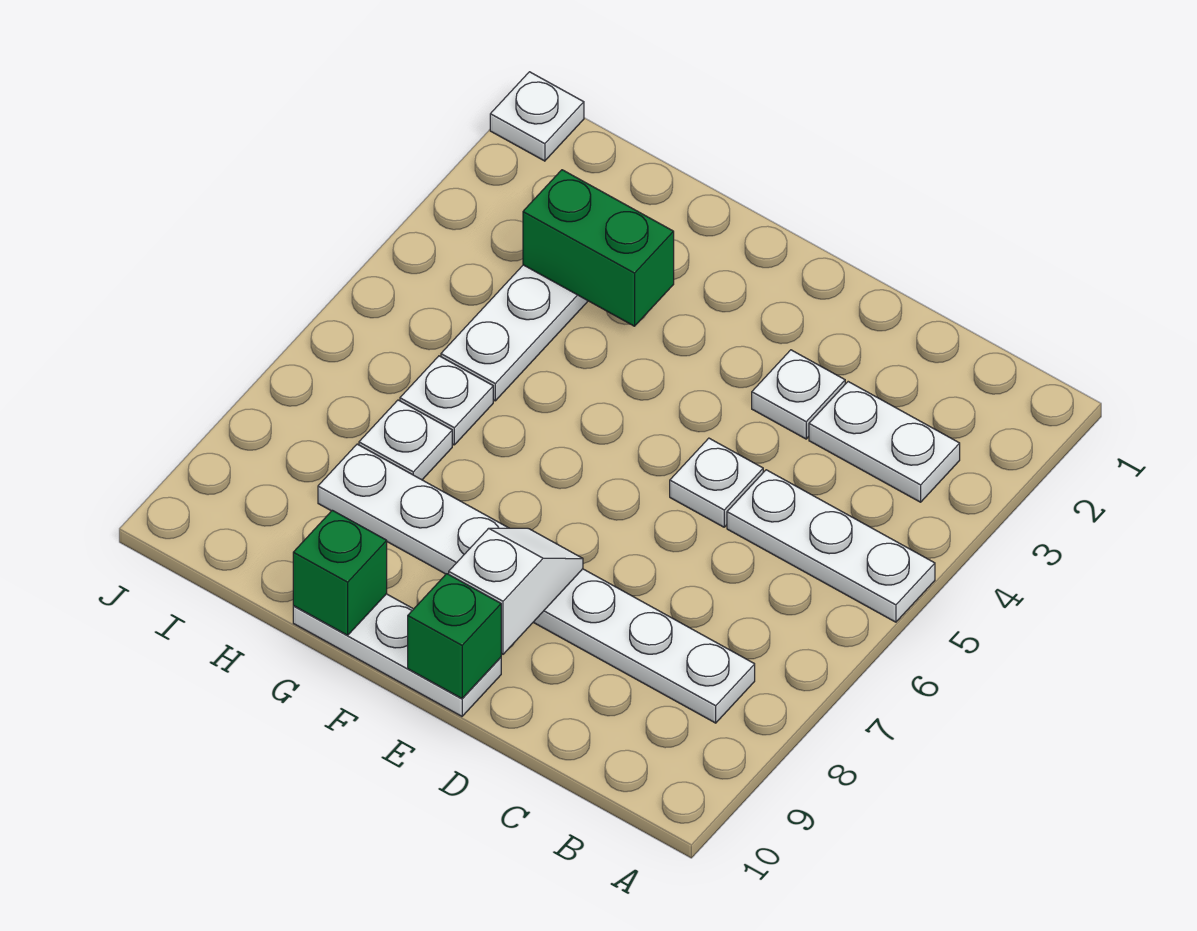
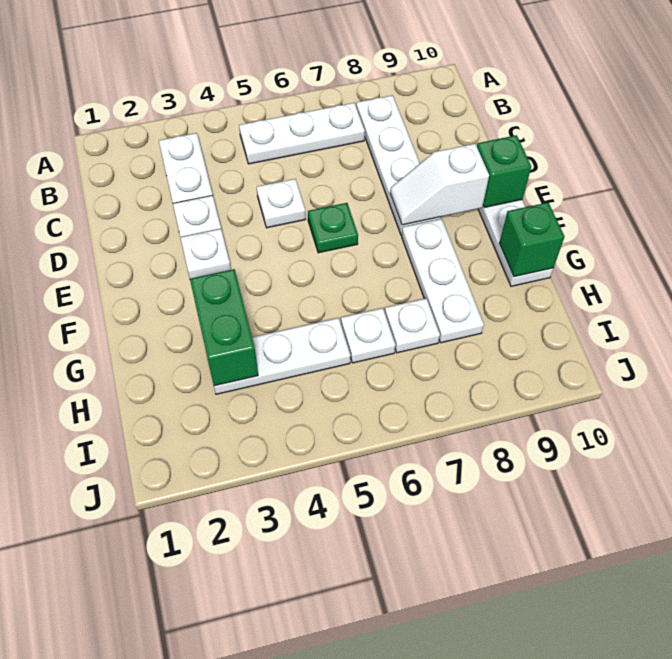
white plate A5:C5 level 1 -> white plate B5:B7 level 1
none -> green plate E6 level 1
white plate J1 level 1 -> white plate E3 level 1

